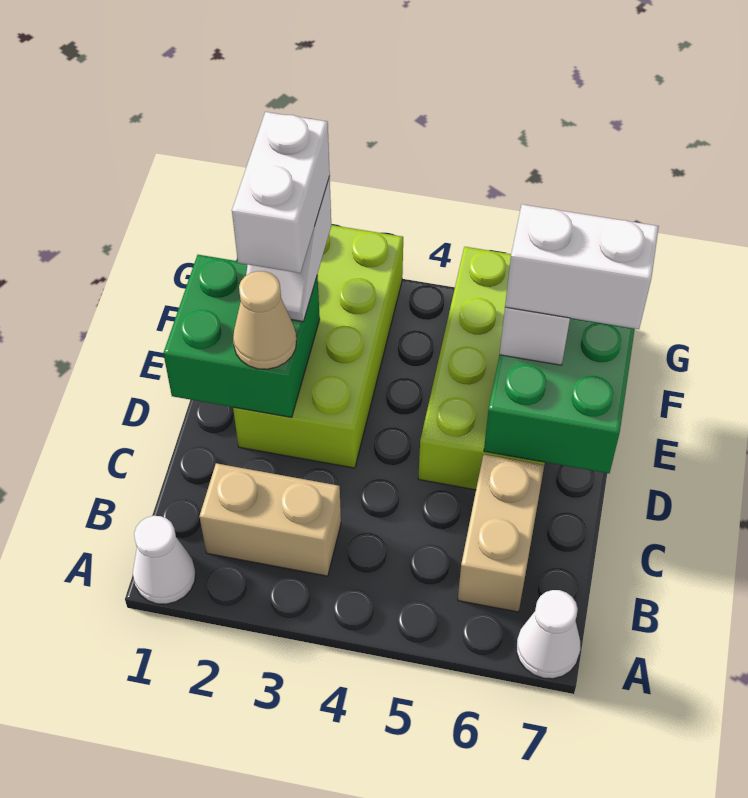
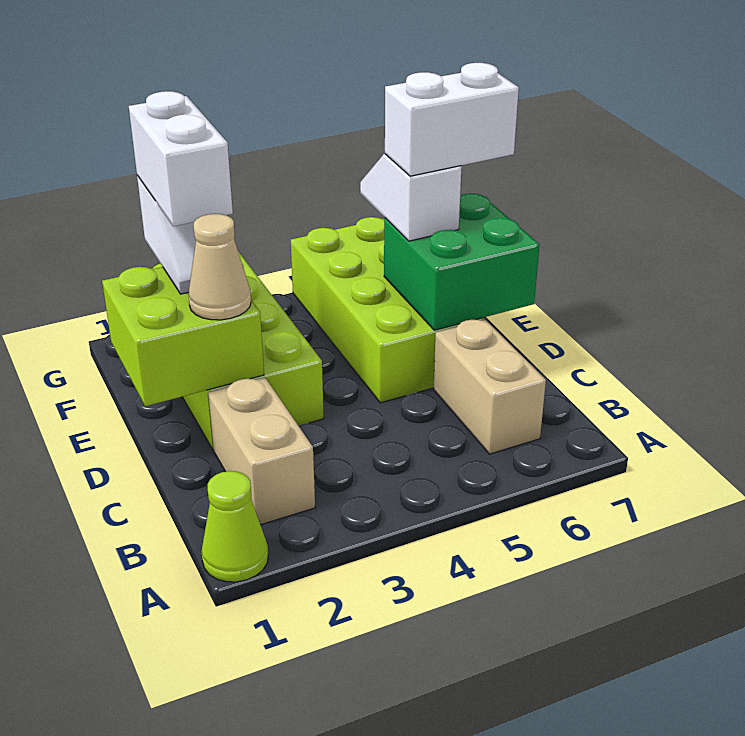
white cone A1 level 1 -> lime cone A1 level 1
white cone A7 level 1 -> none
tan brick B2:B3 level 1 -> tan brick B2:C2 level 1
green brick D1:E2 level 2 -> lime brick D1:E2 level 2

